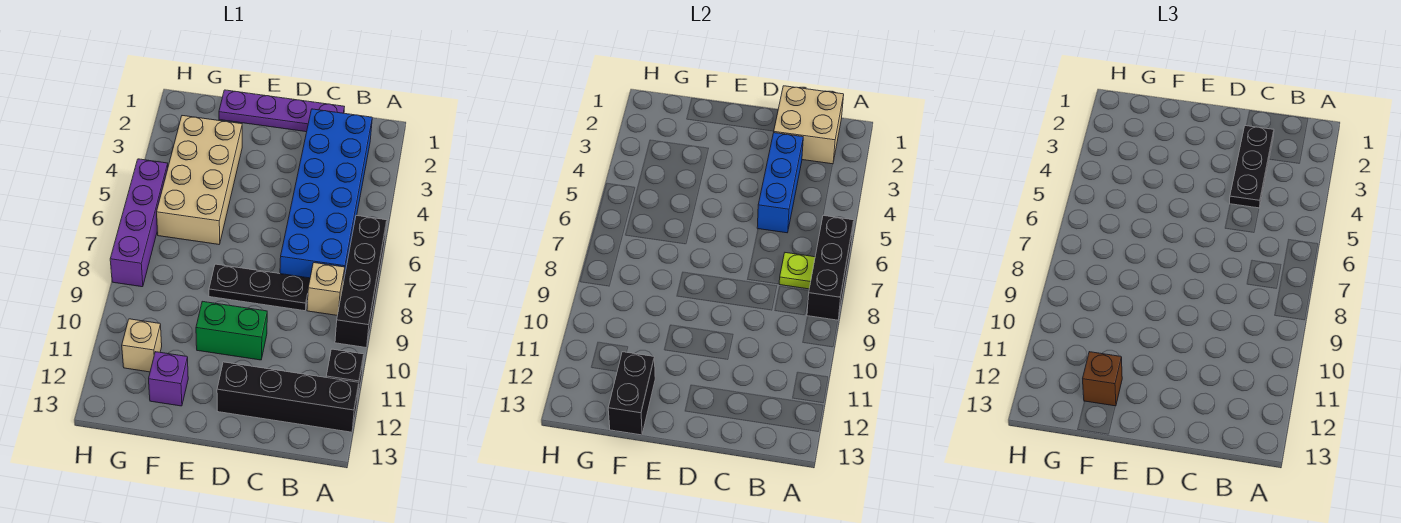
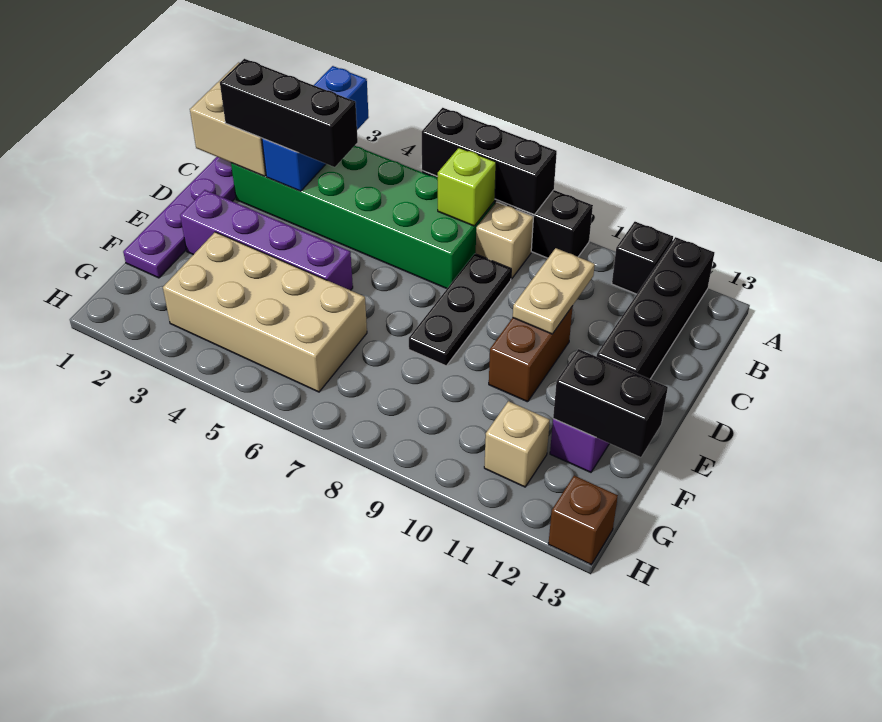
blue brick B2:C7 level 1 -> green brick B2:C7 level 1
lime plate B7 level 2 -> lime brick B7 level 2
black plate C2:C4 level 3 -> black brick C2:C4 level 3
blue brick C3:C5 level 2 -> blue brick A3:C3 level 2
none -> tan plate C10:D10 level 2
green brick D10:E10 level 1 -> brown brick D10:E10 level 1
brown brick F12 level 3 -> brown brick H13 level 1
purple brick H5:H8 level 1 -> purple brick E2:E5 level 1

